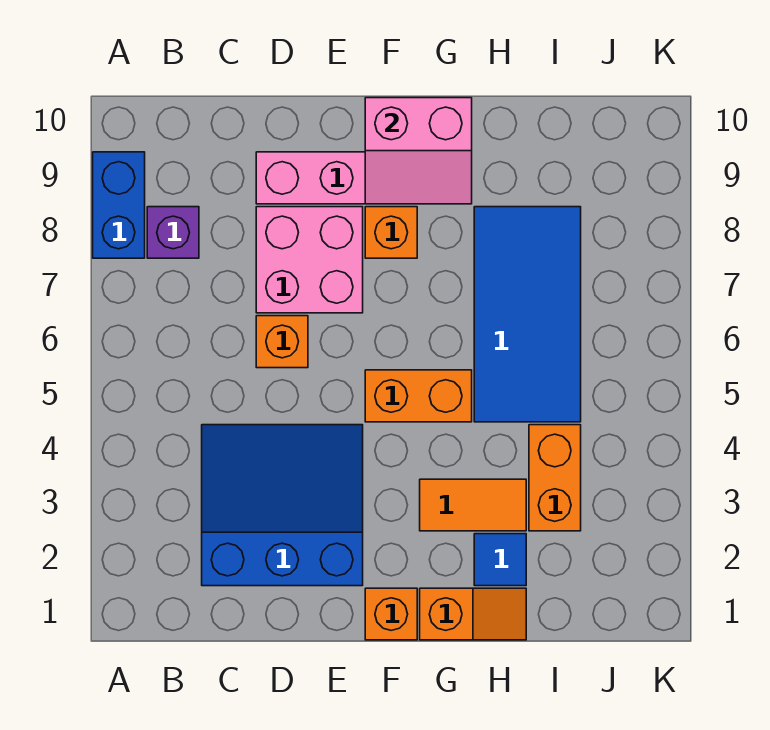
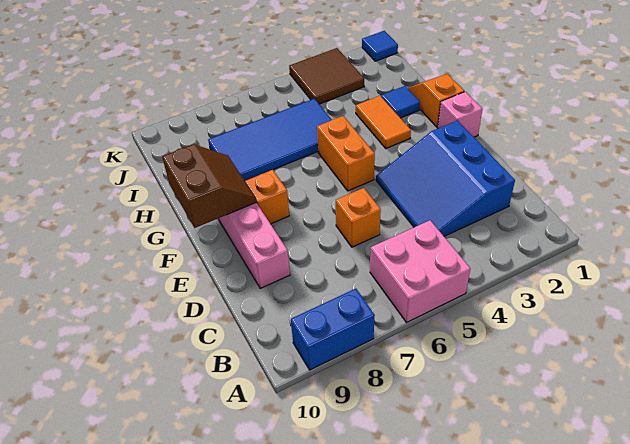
purple brick B8 level 1 -> none
pink brick D7:E8 level 1 -> pink brick A5:B6 level 1
orange brick F1 level 1 -> pink brick F1 level 1
pink slope F9:G10 level 2 top 10 -> brown slope F9:G10 level 2 top 10
orange brick I3:I4 level 1 -> none
none -> brown tile J3:K4 level 1
none -> blue tile K1 level 1

